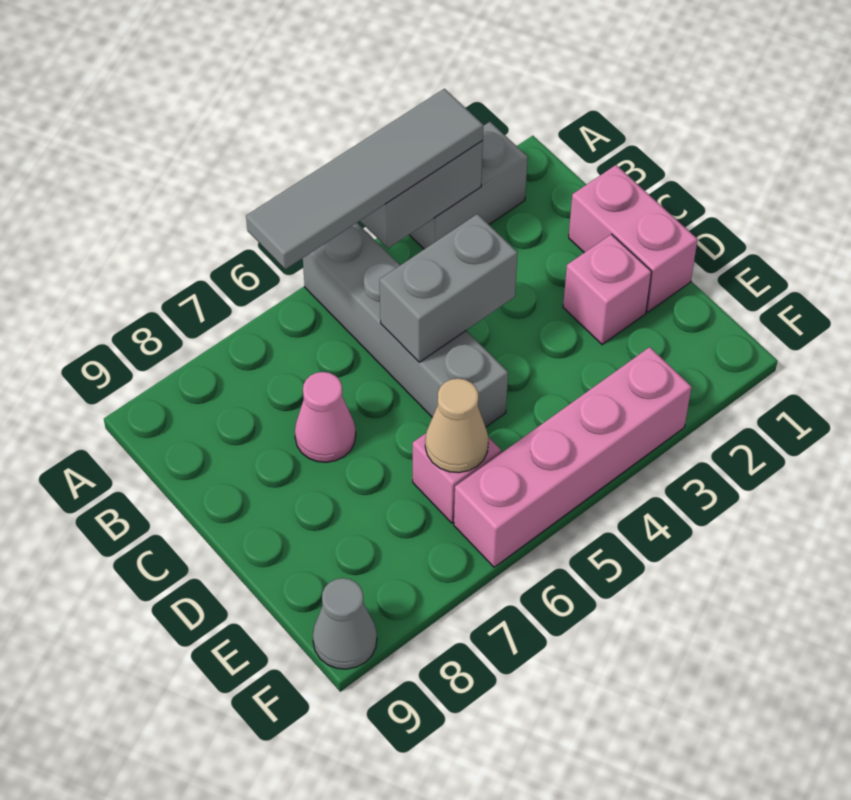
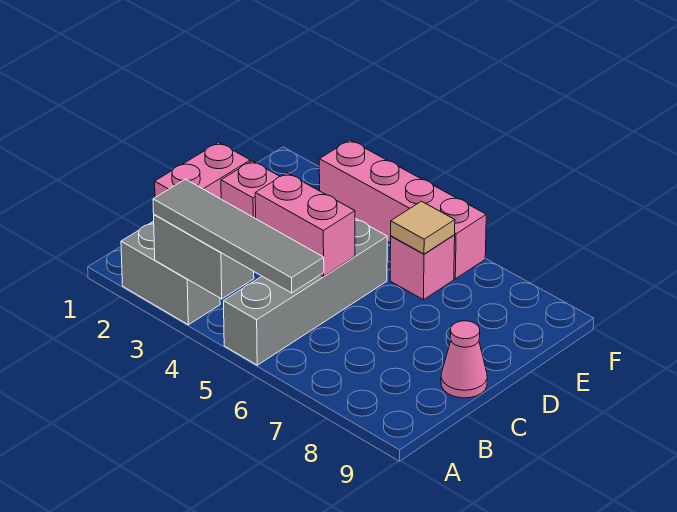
grey brick C4:C5 level 2 -> pink brick C4:C5 level 2
pink cone C7 level 1 -> pink cone C9 level 1
tan cone E6 level 2 -> tan tile E6 level 2
grey cone F9 level 1 -> none

